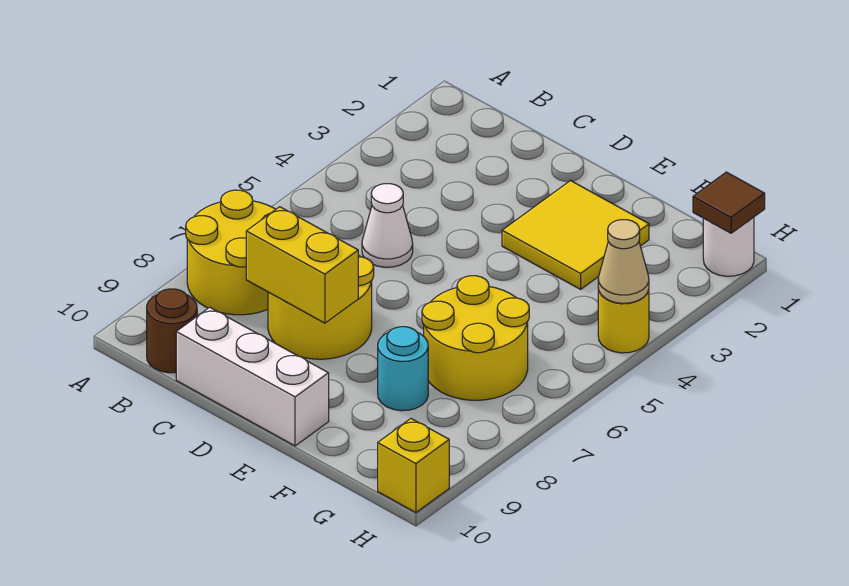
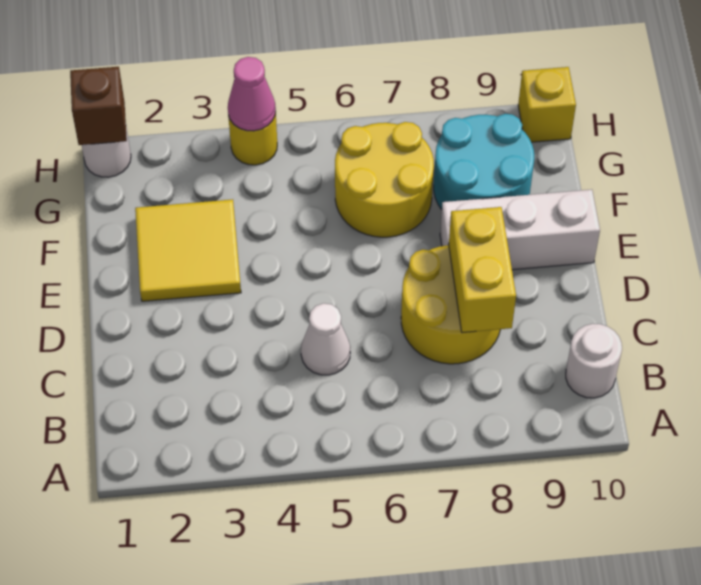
yellow round brick A7:B8 level 1 -> none
brown round brick B10 level 1 -> white round brick B10 level 1
white brick C10:E10 level 1 -> white brick E8:E10 level 1
cyan round brick F8 level 1 -> cyan round brick F8:G9 level 1
brown tile H1 level 2 -> brown brick H1 level 2
tan cone H4 level 2 -> pink cone H4 level 2

